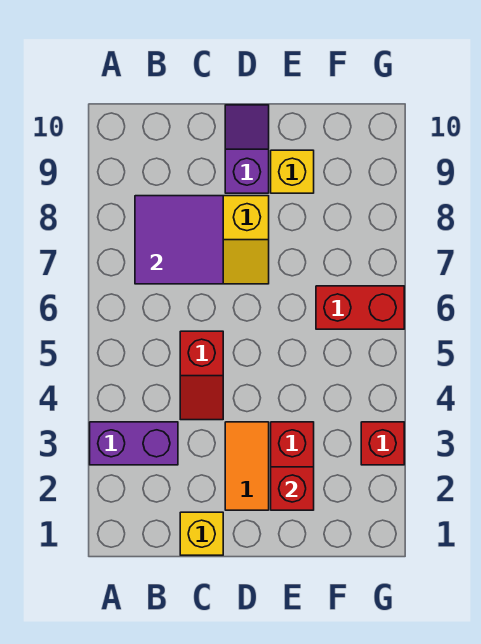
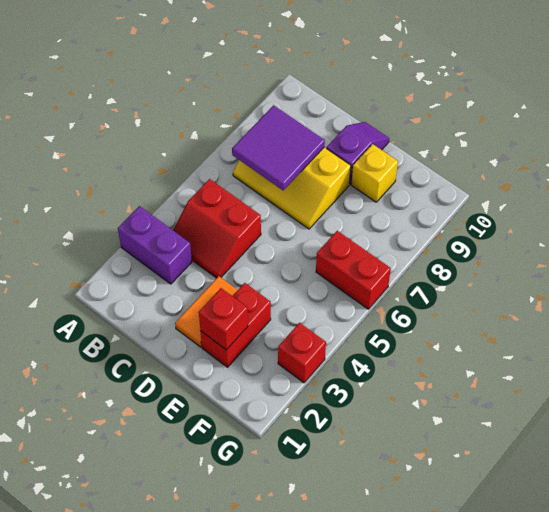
yellow brick C1 level 1 -> none
red slope C4:C5 level 1 top 5 -> red slope B4:C5 level 1 top 5

